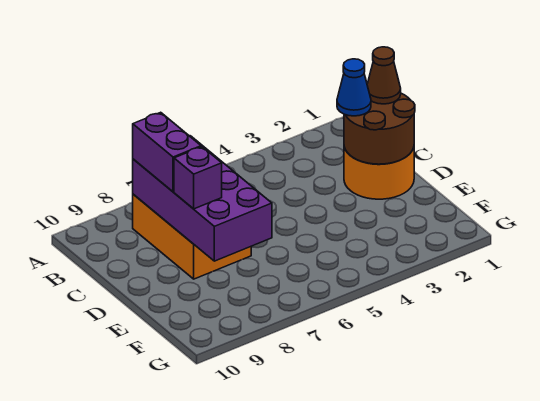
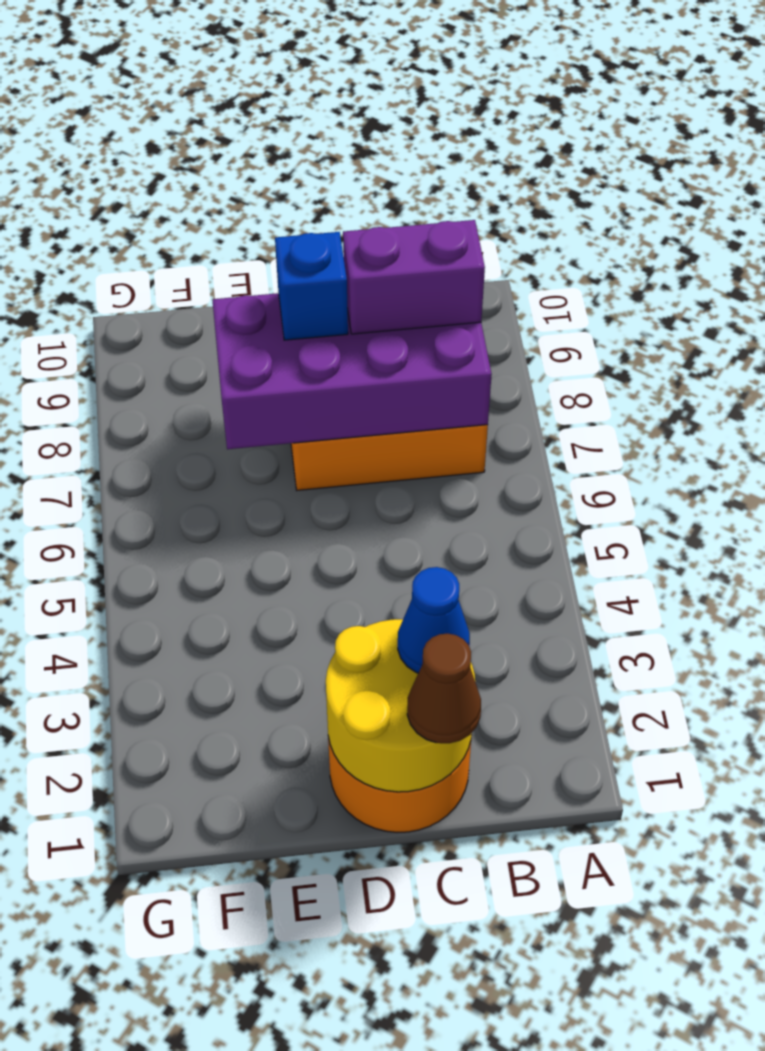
brown round brick C1:D2 level 2 -> yellow round brick C1:D2 level 2
purple brick D8 level 3 -> blue brick D8 level 3

